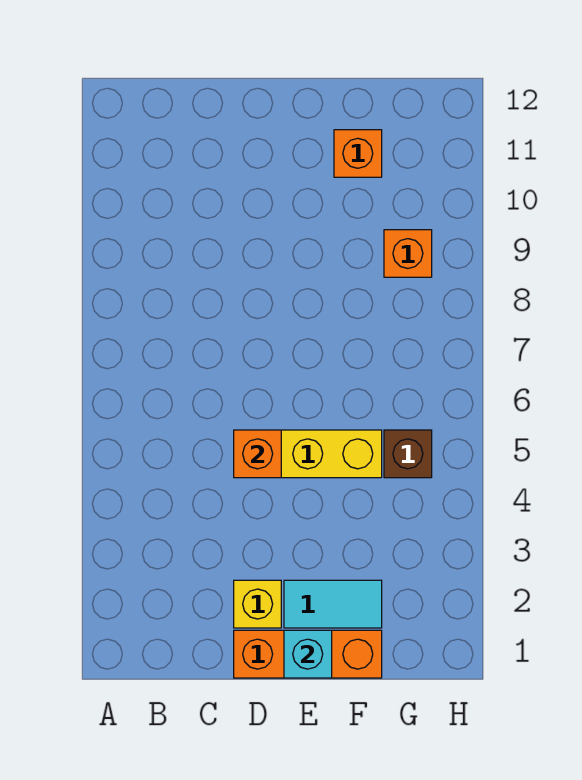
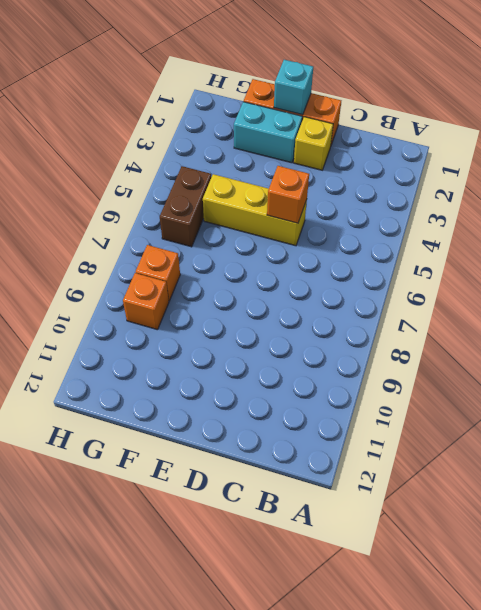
cyan tile E2:F2 level 1 -> cyan brick E2:F2 level 1
orange brick F11 level 1 -> orange brick G8 level 1
brown brick G5 level 1 -> brown brick G5:G6 level 1

